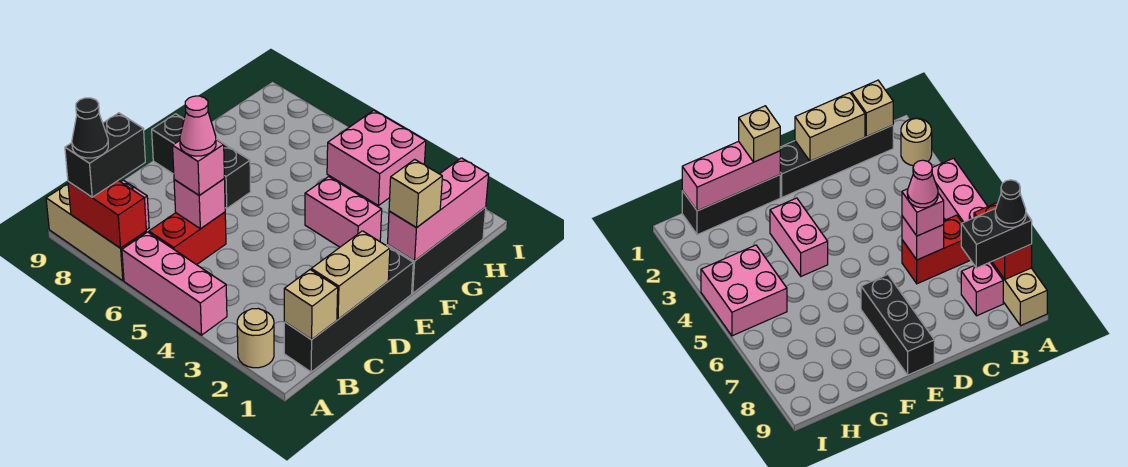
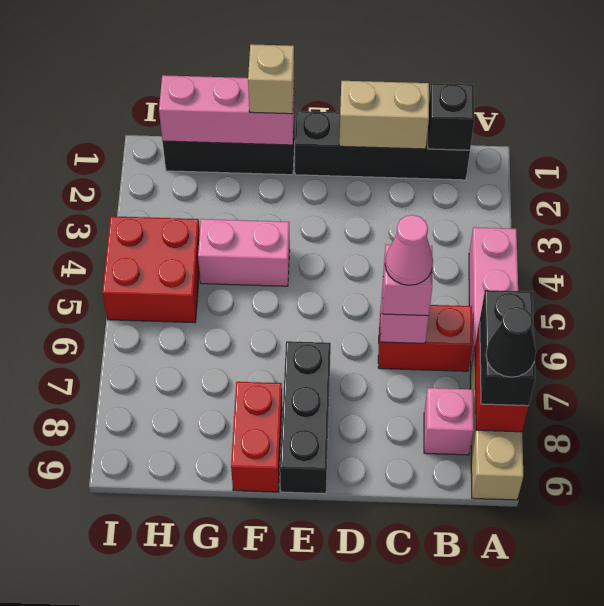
tan round brick A2 level 1 -> none
black brick A8:B8 level 3 -> black brick A7:A8 level 3
tan brick B1 level 2 -> black brick B1 level 2
pink brick F3:F4 level 1 -> pink brick F4:G4 level 1
none -> red brick F8:F9 level 1
pink brick H4:I5 level 1 -> red brick H4:I5 level 1

